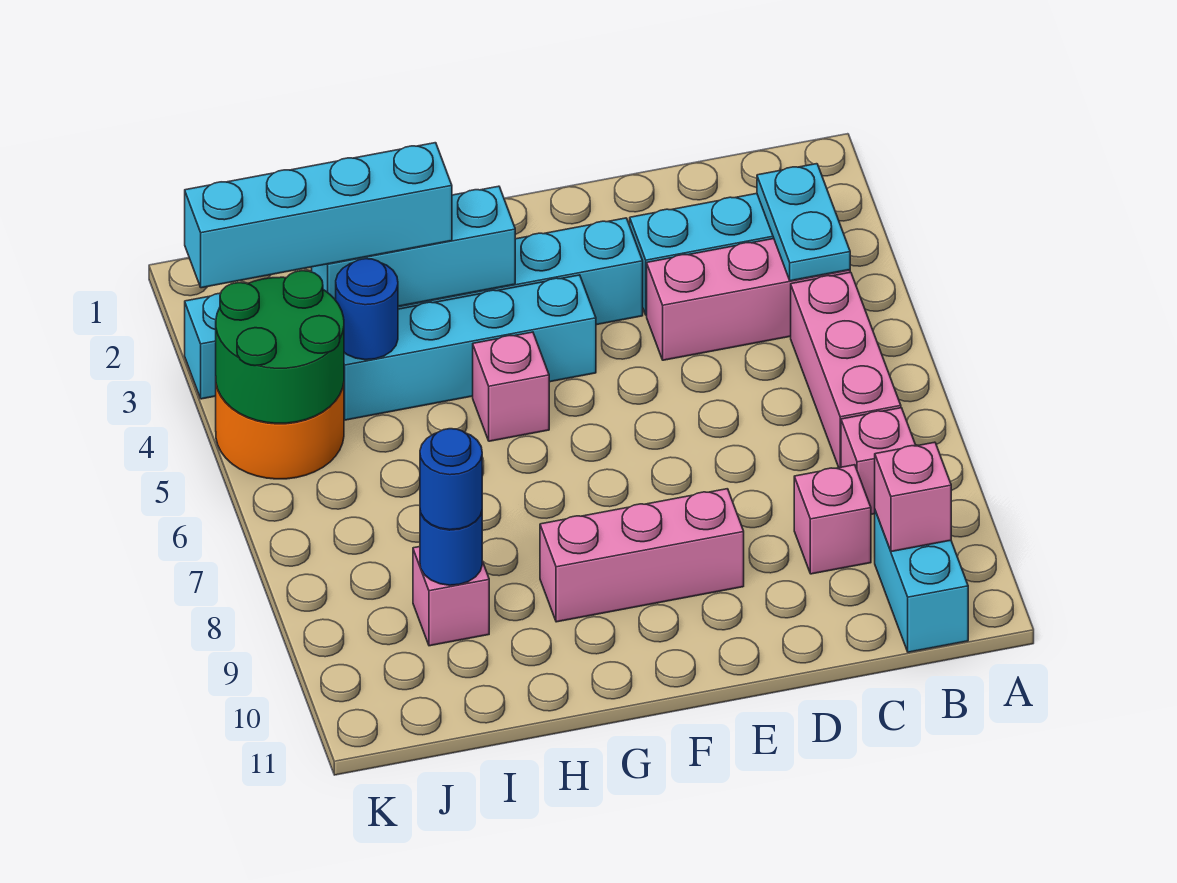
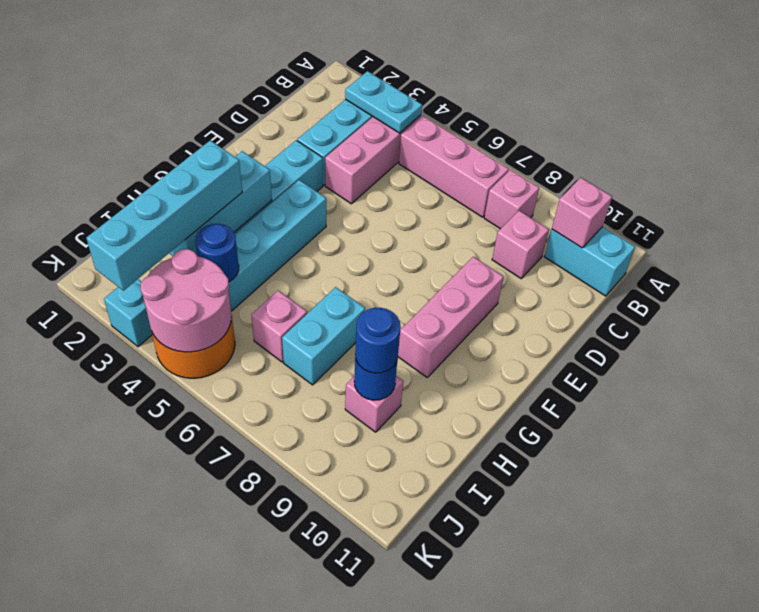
pink brick G5 level 1 -> pink brick I6 level 1
none -> cyan brick H7:I7 level 1
green round brick J4:K5 level 2 -> pink round brick J4:K5 level 2

